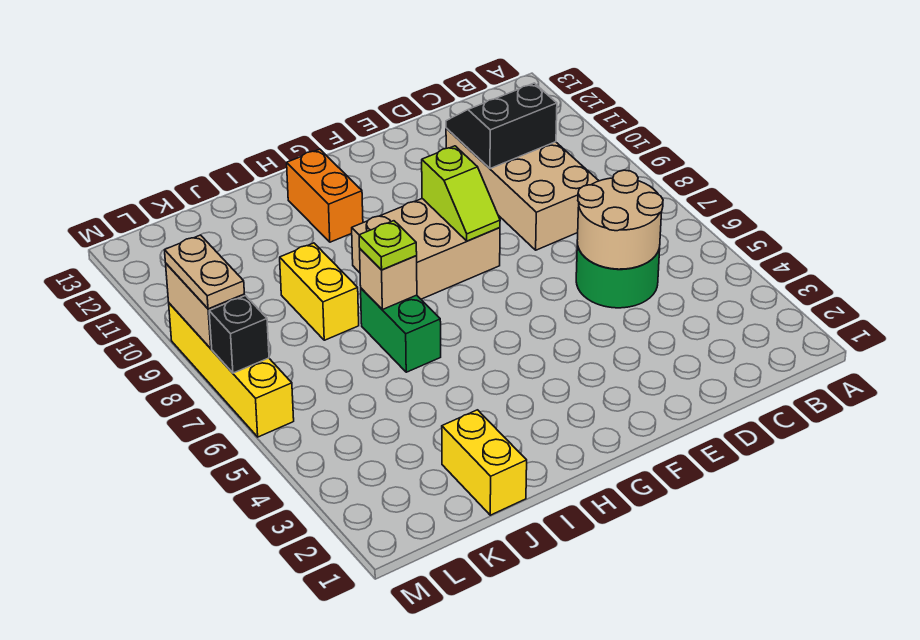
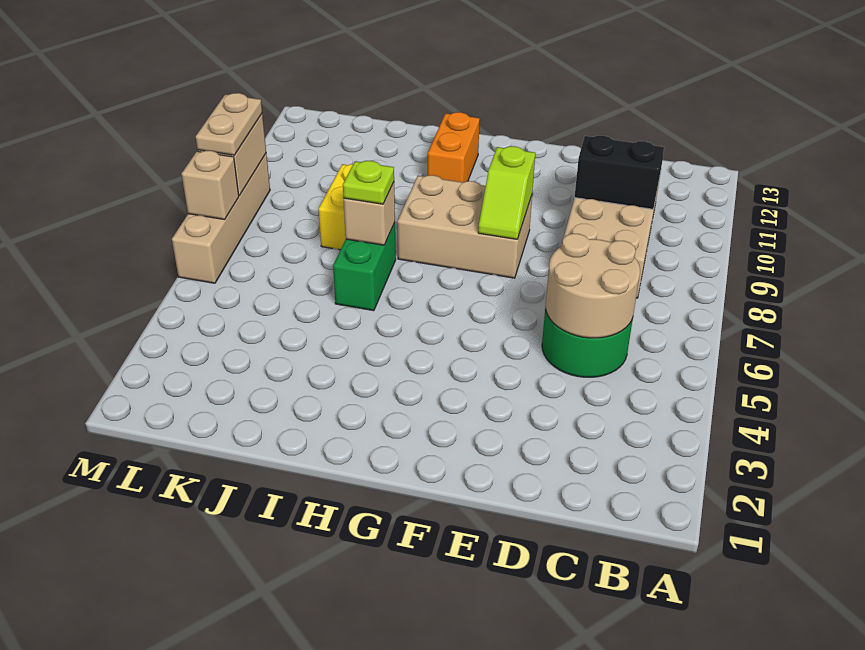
yellow brick J1:J2 level 1 -> none
yellow brick M6:M9 level 1 -> tan brick M6:M9 level 1
black brick M7 level 2 -> tan brick M7 level 2

